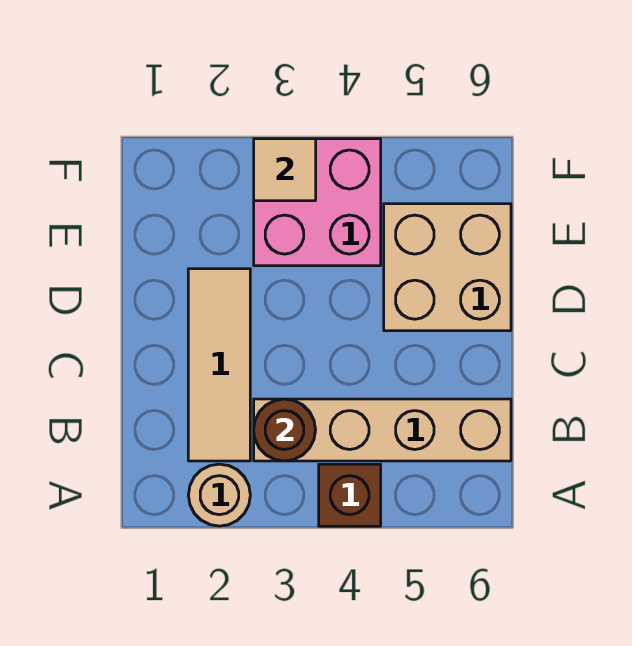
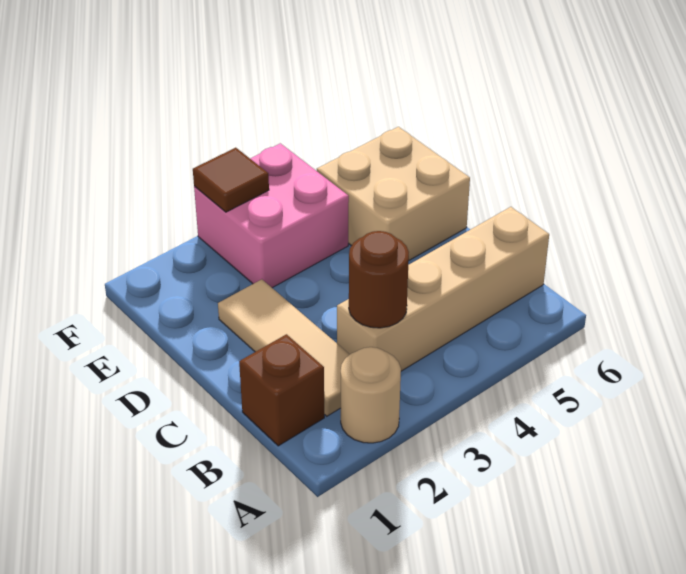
brown brick A4 level 1 -> brown brick B1 level 1
tan tile F3 level 2 -> brown tile F3 level 2

